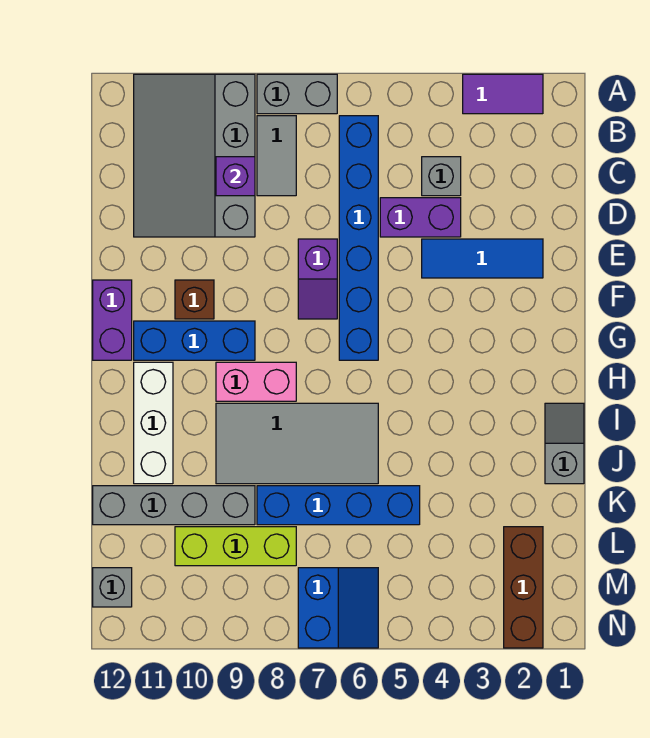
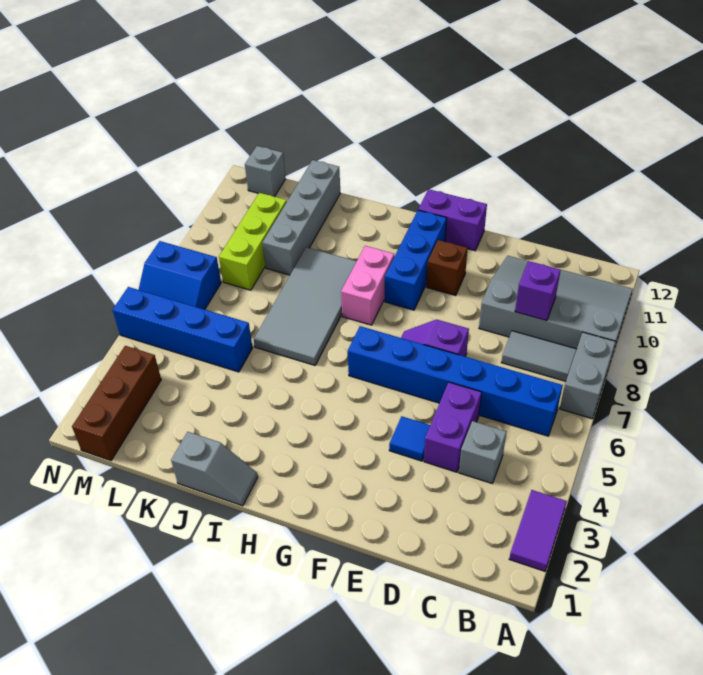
blue tile E2:E4 level 1 -> blue tile E4 level 1
white brick H11:J11 level 1 -> none
blue brick K5:K8 level 1 -> blue brick K5:N5 level 1
brown brick L2:N2 level 1 -> brown brick M1:M3 level 1

